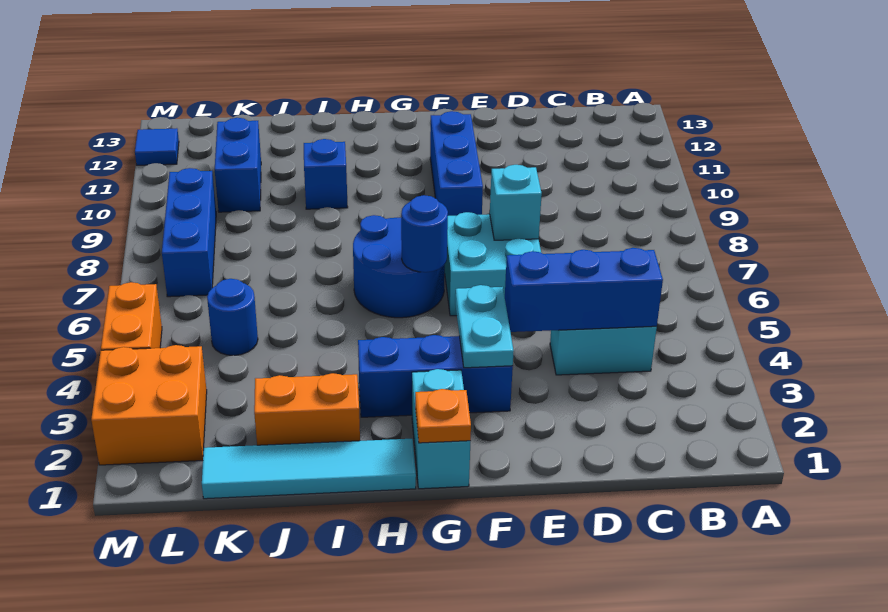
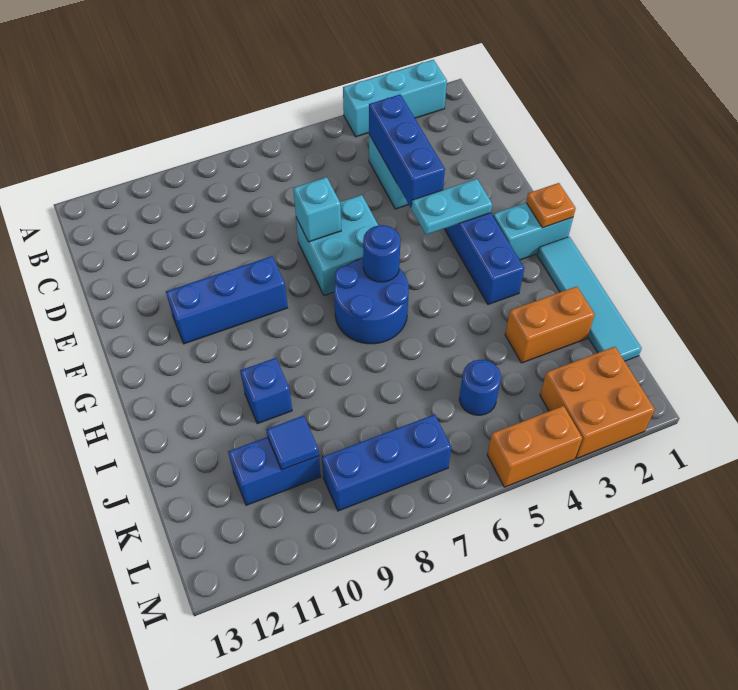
none -> cyan brick A2:A4 level 1
orange brick I2:J2 level 1 -> orange brick J2:J3 level 1
blue tile M12 level 1 -> blue tile K10 level 2

